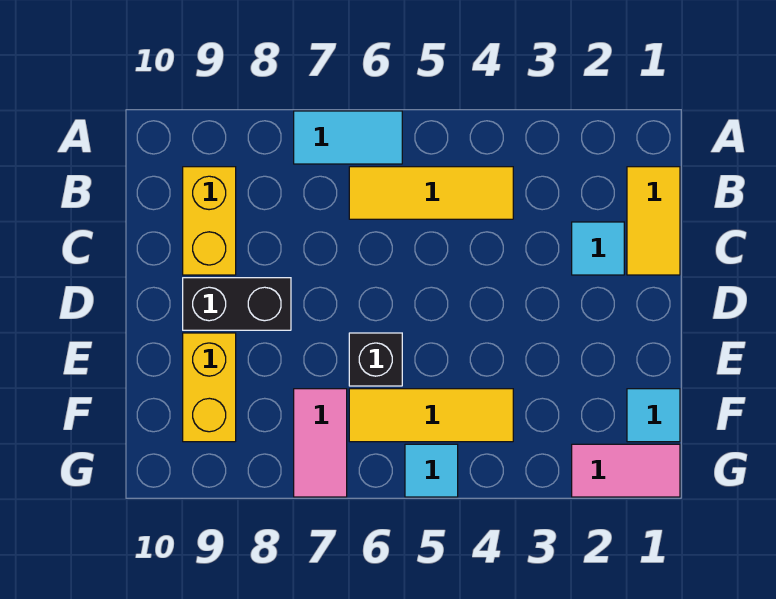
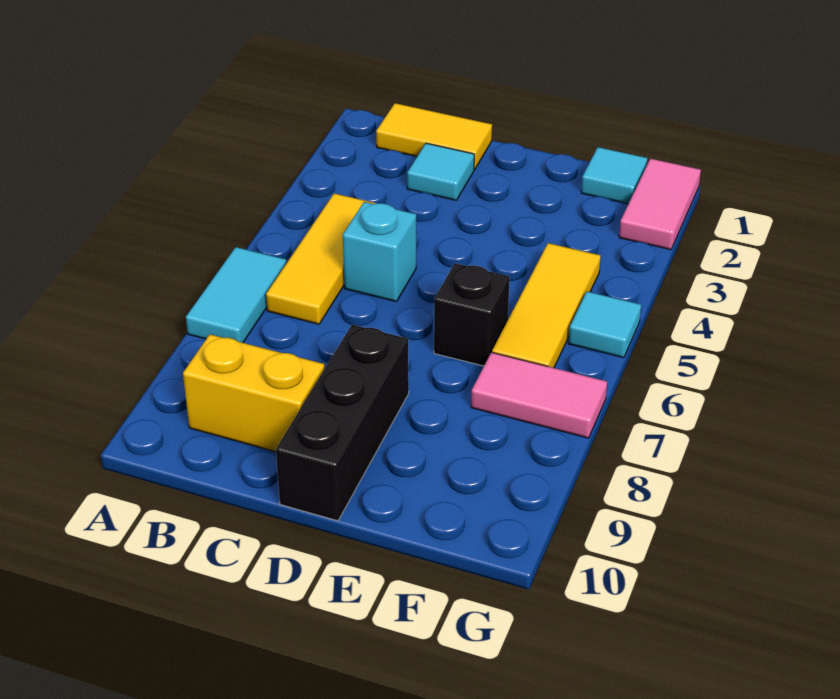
none -> cyan brick C5 level 1
black brick D8:D9 level 1 -> black brick D8:D10 level 1
yellow brick E9:F9 level 1 -> none

